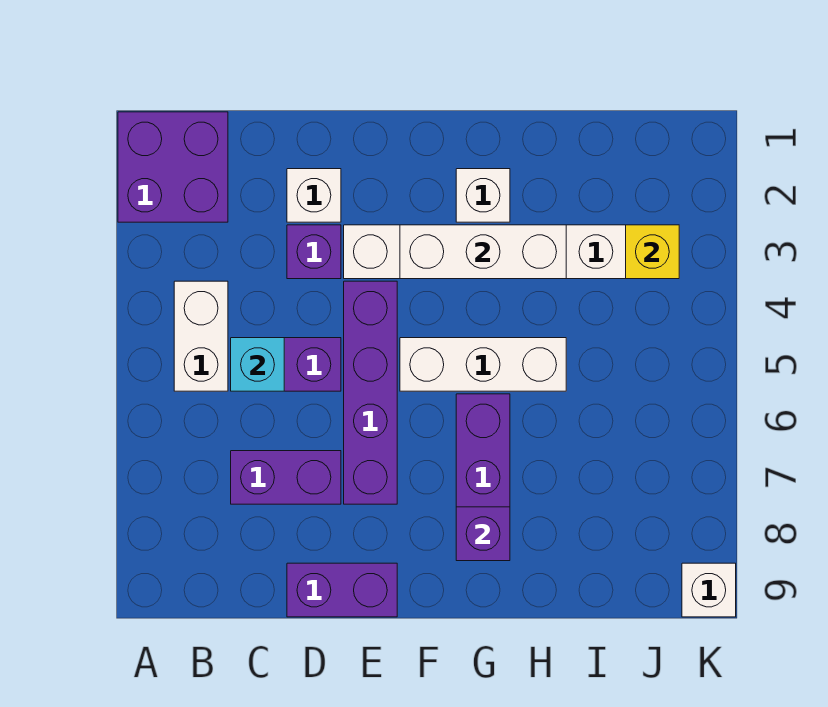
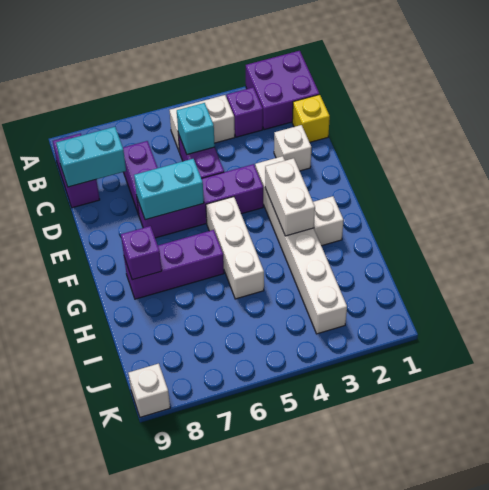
none -> cyan brick C8:C9 level 2
purple brick D3 level 1 -> purple brick B3 level 1
purple brick D9:E9 level 1 -> purple brick B9:C9 level 1
none -> cyan brick E6:E7 level 2
white brick F3:H3 level 2 -> white brick F3:G3 level 2
yellow brick J3 level 2 -> yellow brick C1 level 1

